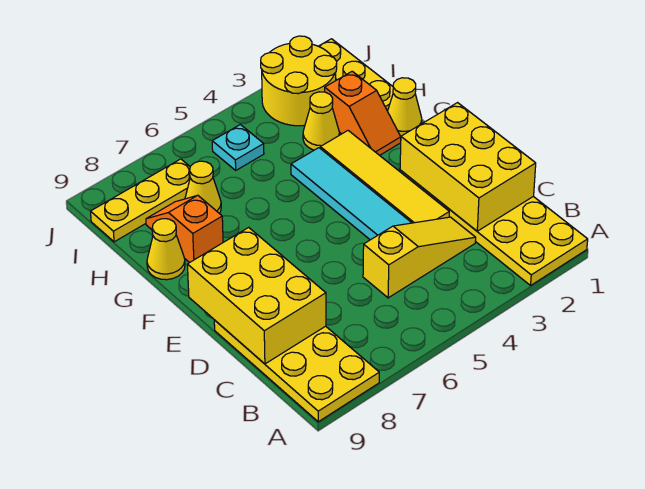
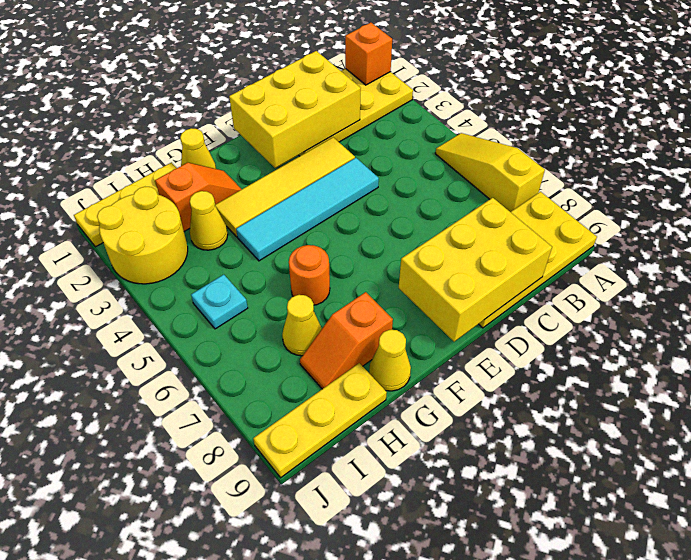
none -> orange brick A1 level 2
yellow slope C3:C5 level 1 top 5 -> yellow slope A5:A7 level 1 top 7
none -> orange round brick G6 level 1
yellow plate I7:I9 level 1 -> yellow plate H9:J9 level 1

